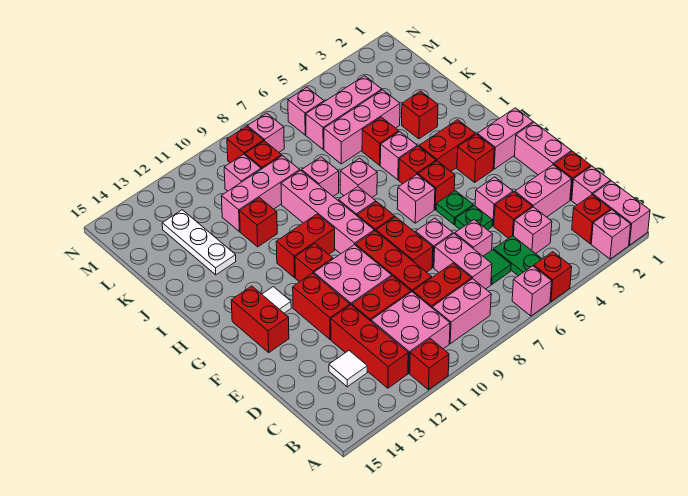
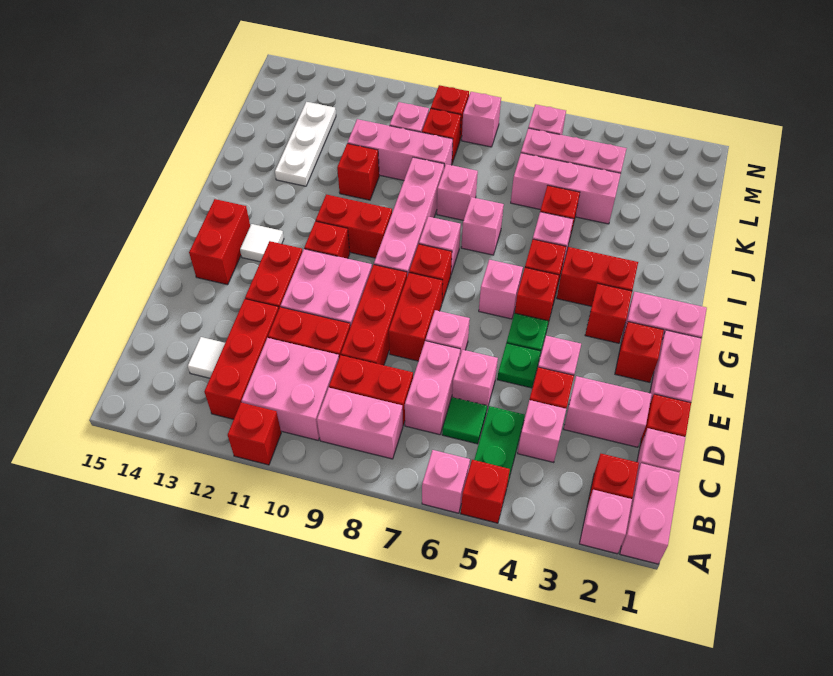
red brick J3 level 1 -> red brick F2 level 1

